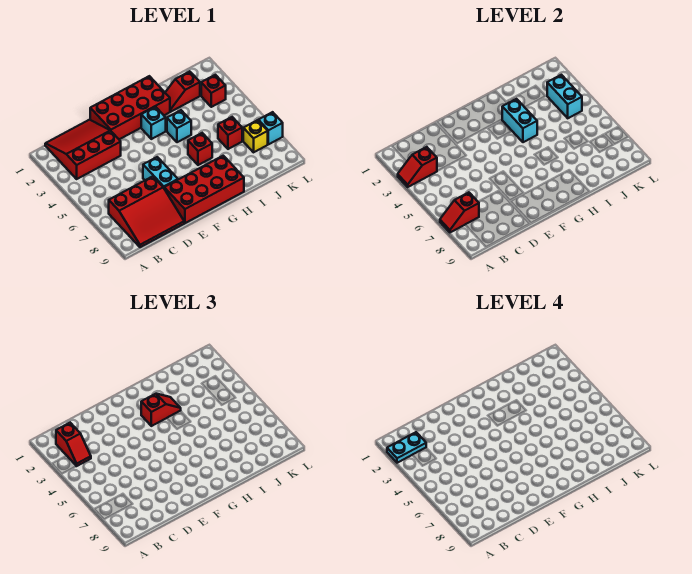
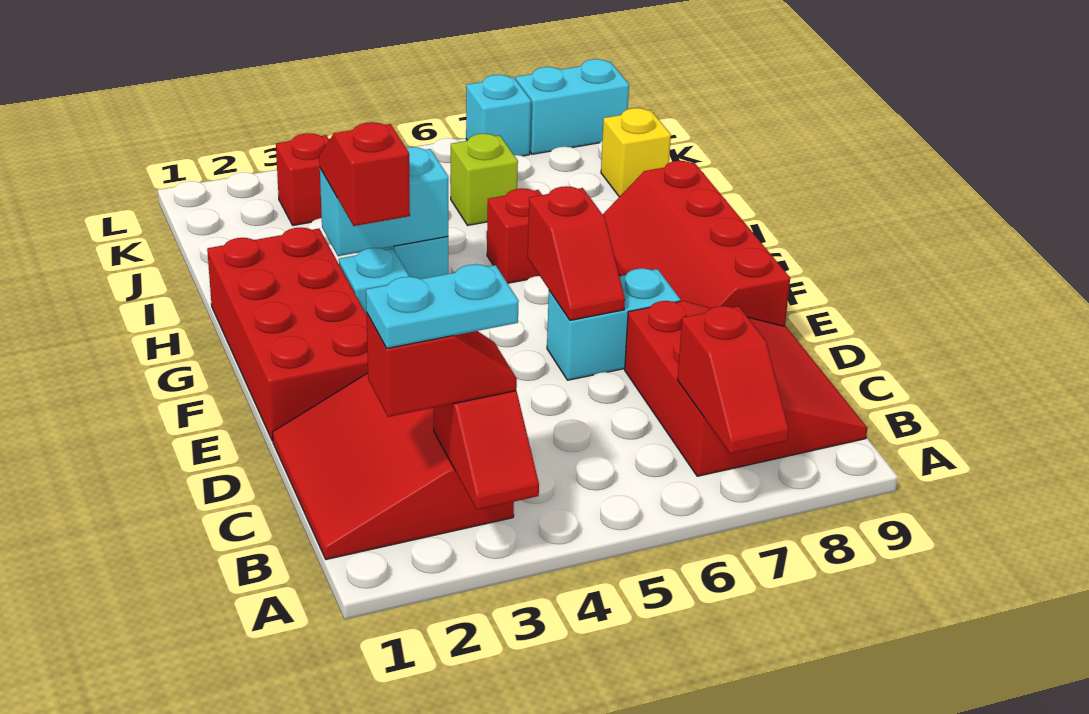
cyan plate A2:B2 level 4 -> cyan plate B2:B3 level 4
red brick E8:H9 level 1 -> red slope E8:H9 level 1 top 9
red slope I2:J2 level 1 top J -> red slope E6:F6 level 2 top F
red brick J6 level 1 -> lime brick J6 level 1
cyan brick K3:K4 level 2 -> cyan brick L8:L9 level 1
yellow brick K7 level 1 -> yellow brick J9 level 1

